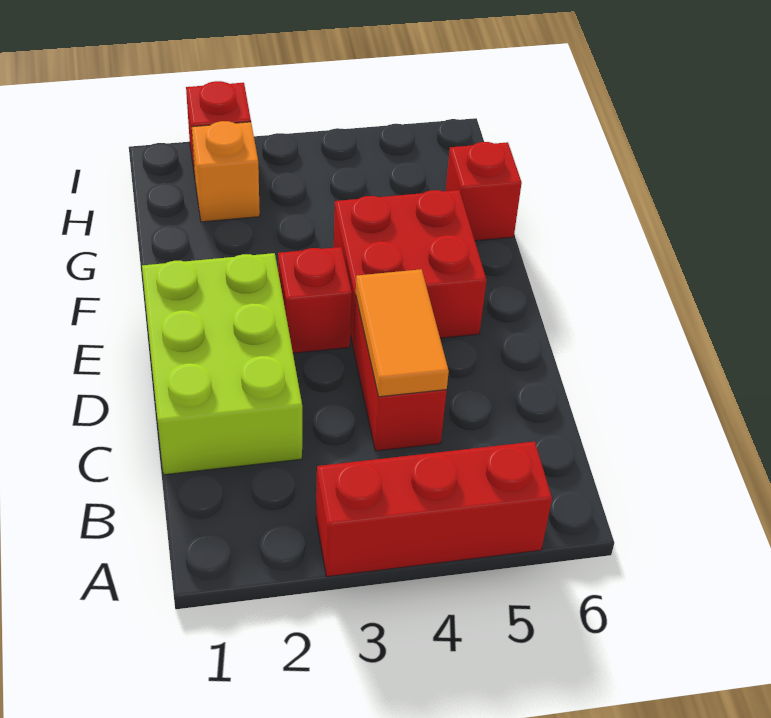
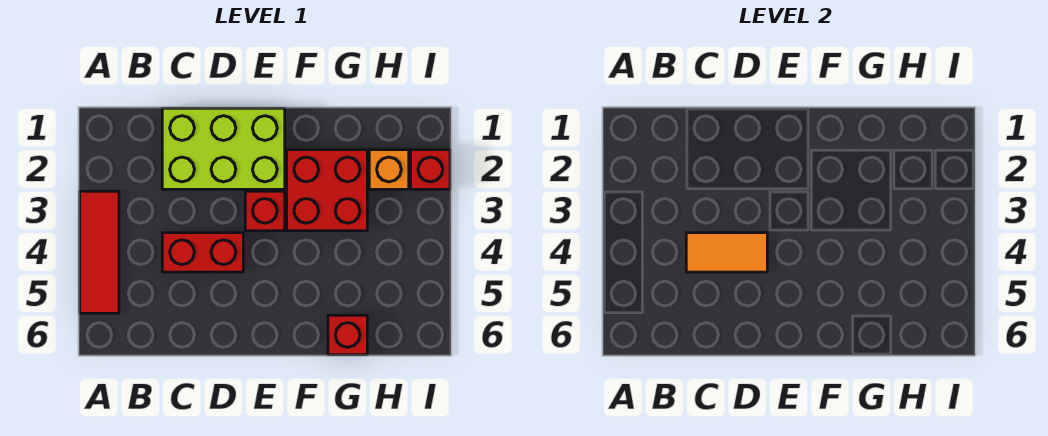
red brick A3:A5 level 1 -> red tile A3:A5 level 1
red brick E4:F5 level 1 -> red brick F2:G3 level 1

